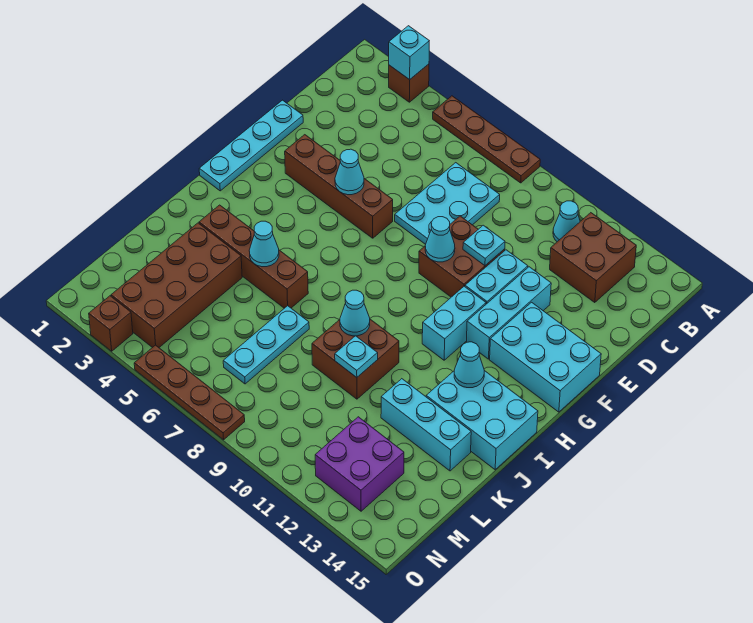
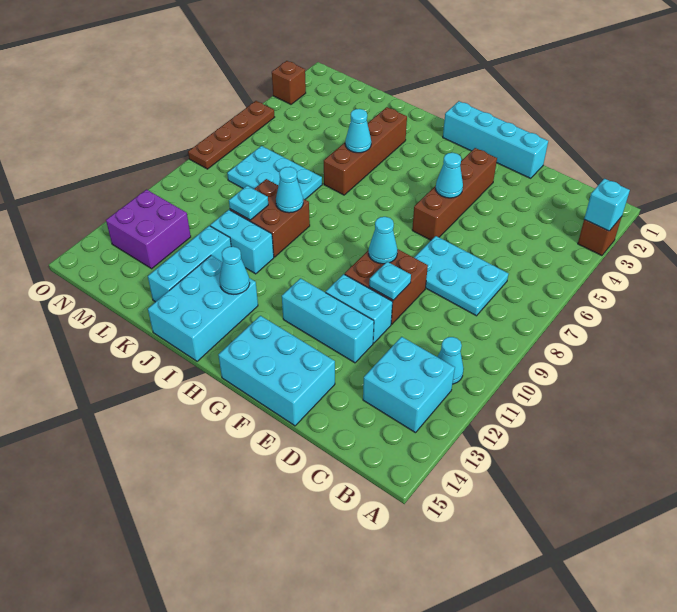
brown plate A5:A8 level 1 -> none
brown brick B12:C13 level 1 -> cyan brick B12:C13 level 1
cyan plate E1:H1 level 1 -> cyan brick E1:H1 level 1
cyan brick F13:G15 level 1 -> cyan brick E14:G15 level 1
cyan brick G11:H11 level 1 -> cyan brick J11:K11 level 1
brown brick K3:N4 level 1 -> none
cyan plate K7:M7 level 1 -> cyan plate K7:M8 level 1

